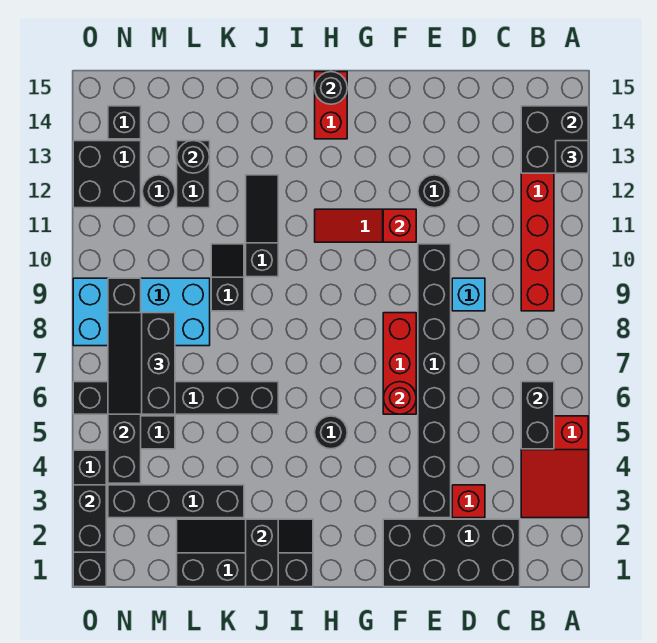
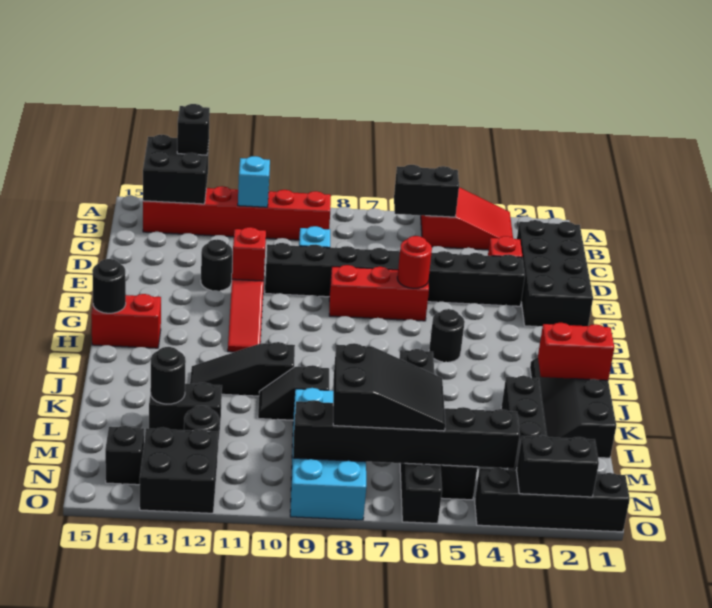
none -> cyan brick B11 level 2
black brick J1:J2 level 2 -> red brick J1:J2 level 2
black slope M6:N8 level 3 top M -> black slope M6:N8 level 3 top 8

